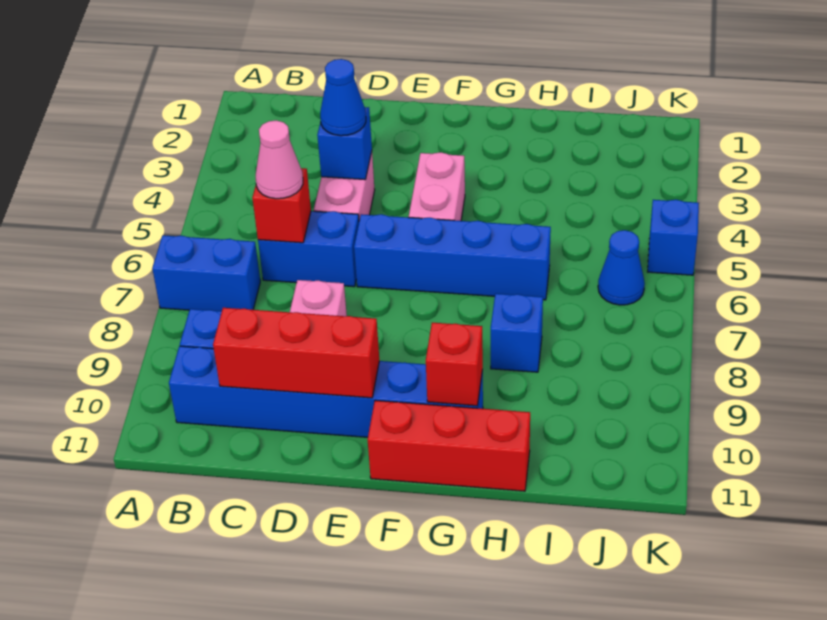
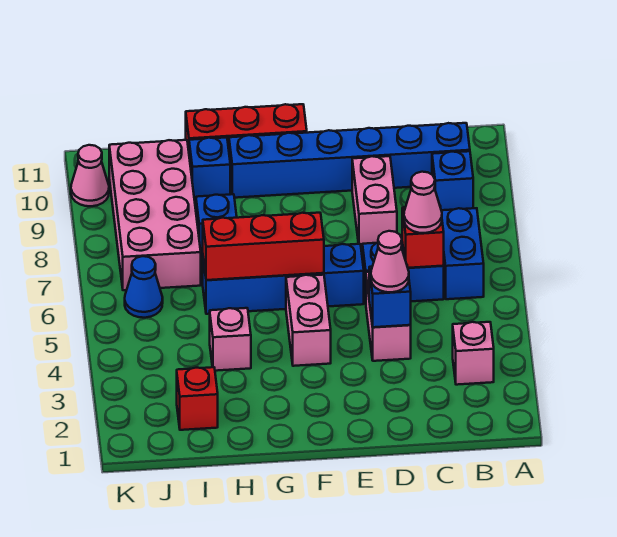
blue brick A7:B7 level 1 -> blue brick B6:B7 level 1
none -> pink brick B3 level 1
red brick C10:E10 level 2 -> red brick F6:H6 level 2
blue cone D4 level 3 -> pink cone D4 level 3
red brick G10 level 2 -> red brick I2 level 1
none -> pink brick H4 level 1
none -> pink brick I7:J10 level 1
blue brick K5 level 1 -> blue brick H10 level 1
none -> pink cone K10 level 1

